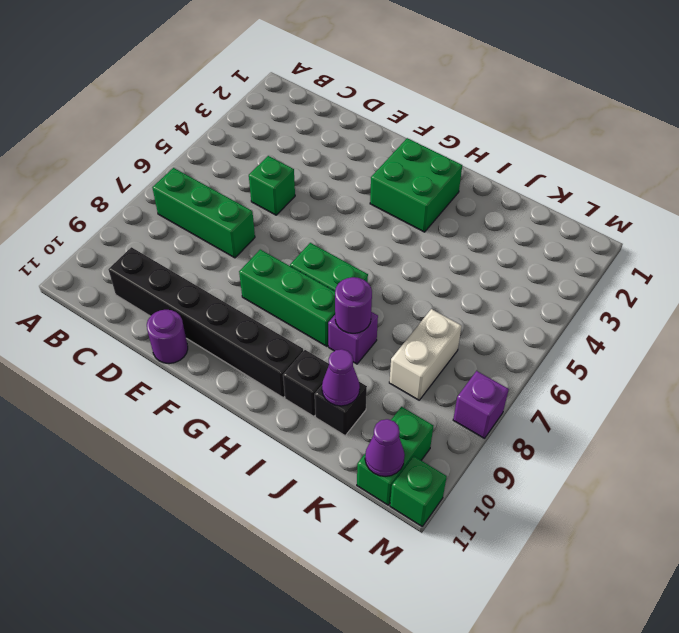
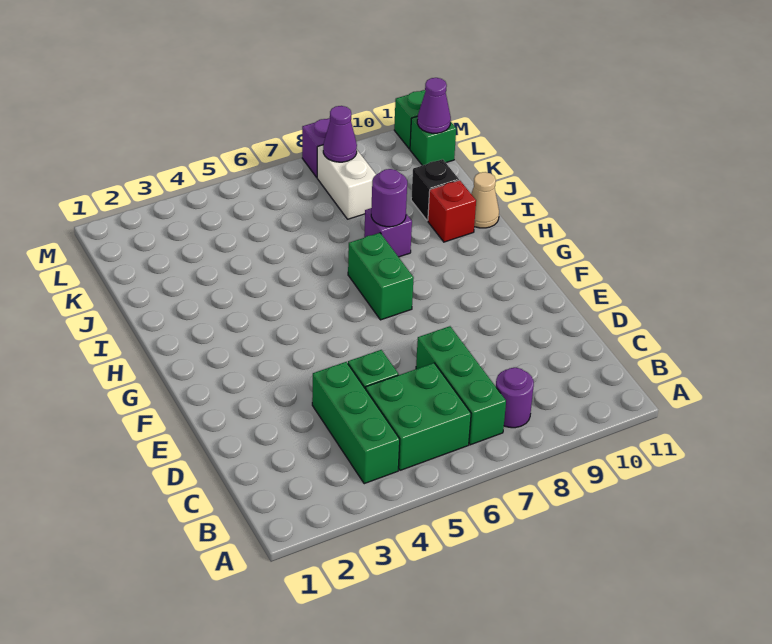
black brick C10:H10 level 1 -> none
purple round brick E11 level 1 -> purple round brick B8 level 1
green brick F8:H8 level 1 -> green brick B4:D4 level 1
green brick G2:H3 level 1 -> green brick B5:C6 level 1
black brick I10 level 1 -> red brick I10 level 1
none -> tan cone I11 level 1
purple cone J10 level 2 -> purple cone L8 level 2
white brick K7:K8 level 1 -> white brick K8:L8 level 1
green brick L10:L11 level 1 -> green brick L11 level 1

